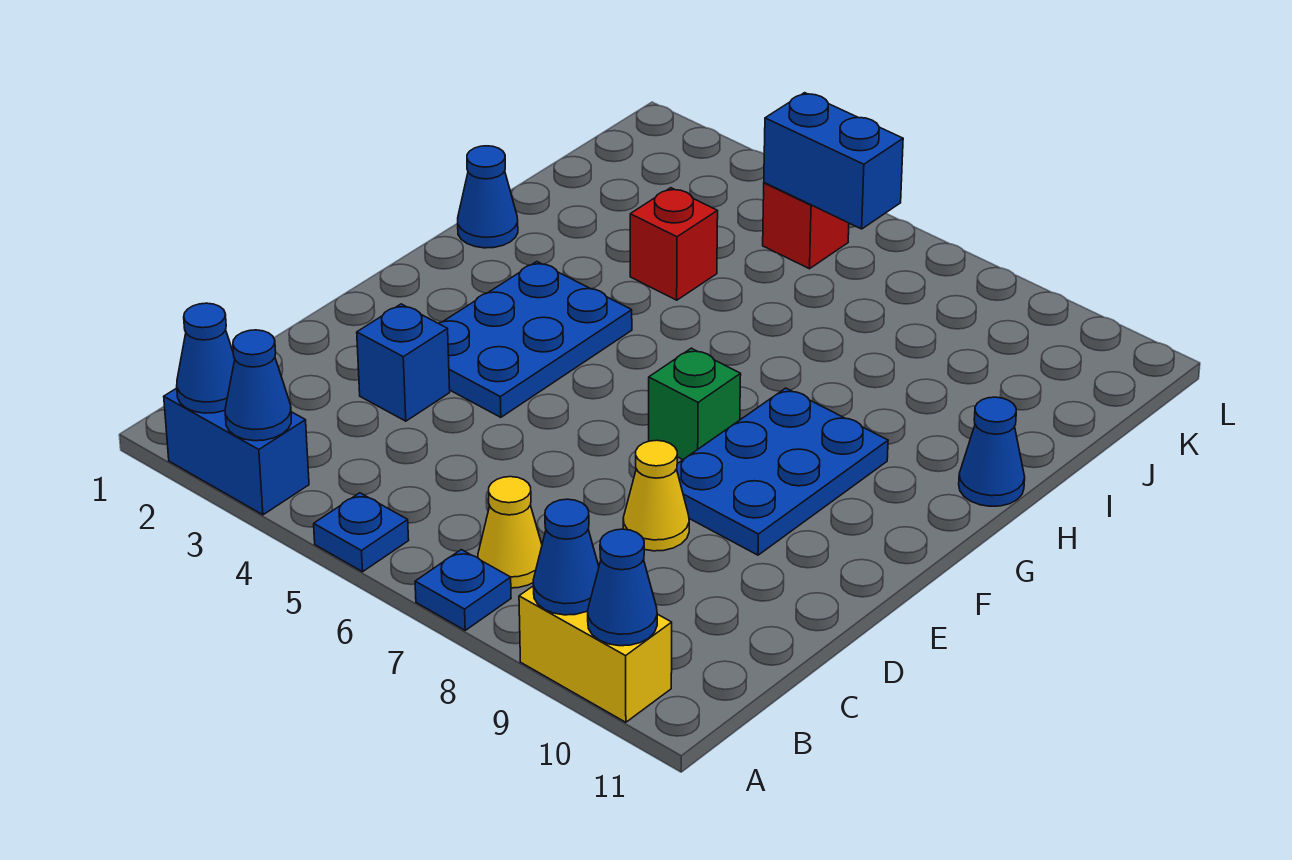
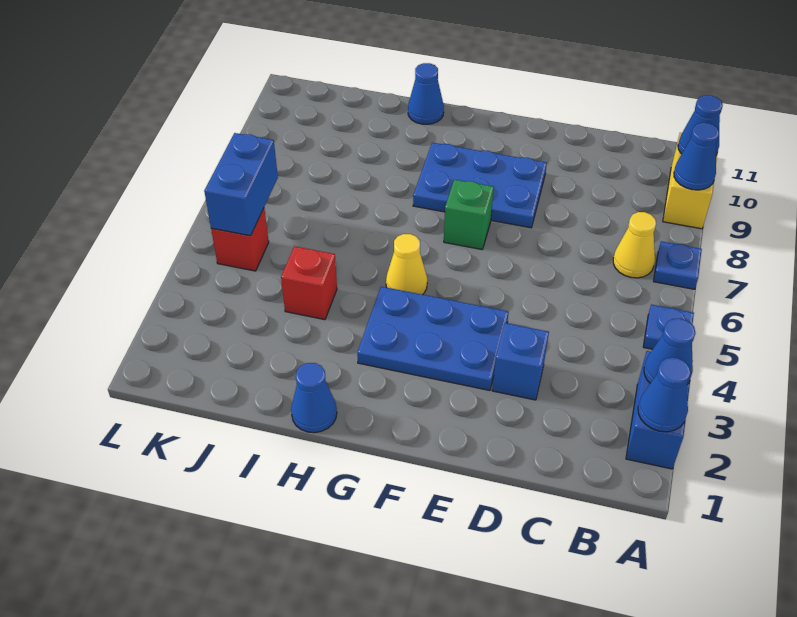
yellow cone D8 level 1 -> yellow cone G5 level 1

